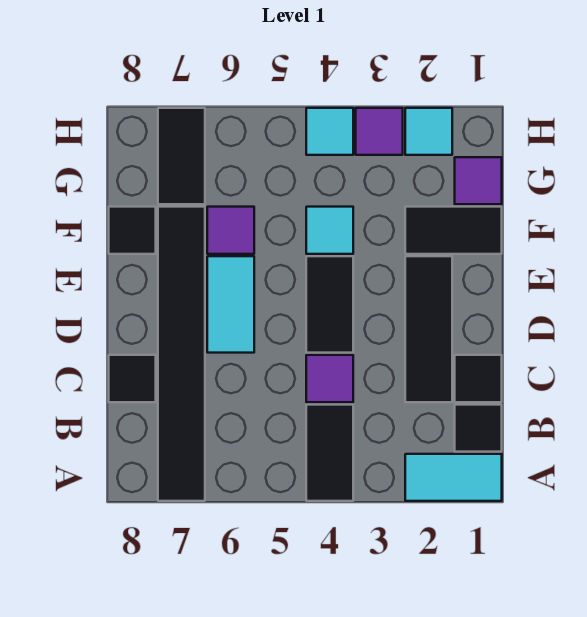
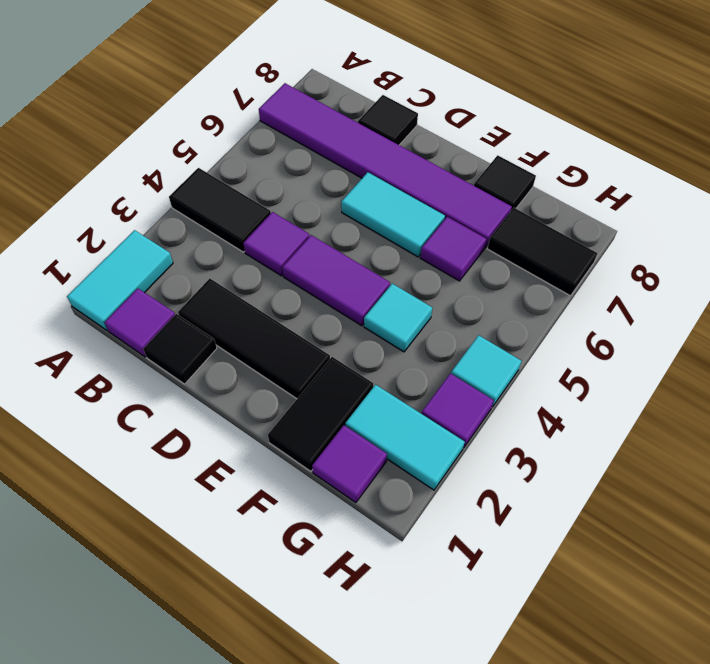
black tile A7:F7 level 1 -> purple tile A7:F7 level 1
black tile B1 level 1 -> purple tile B1 level 1
black tile D4:E4 level 1 -> purple tile D4:E4 level 1
cyan tile H2 level 1 -> cyan tile G2:H2 level 1

